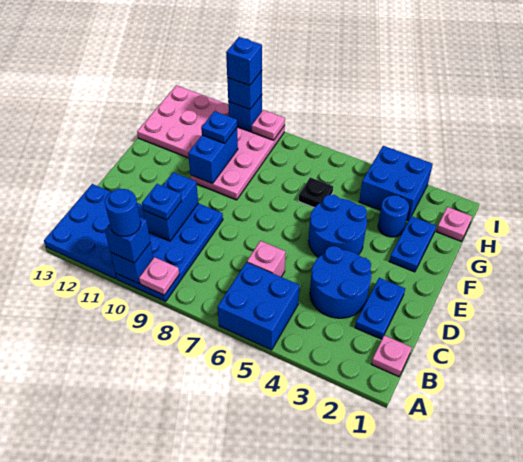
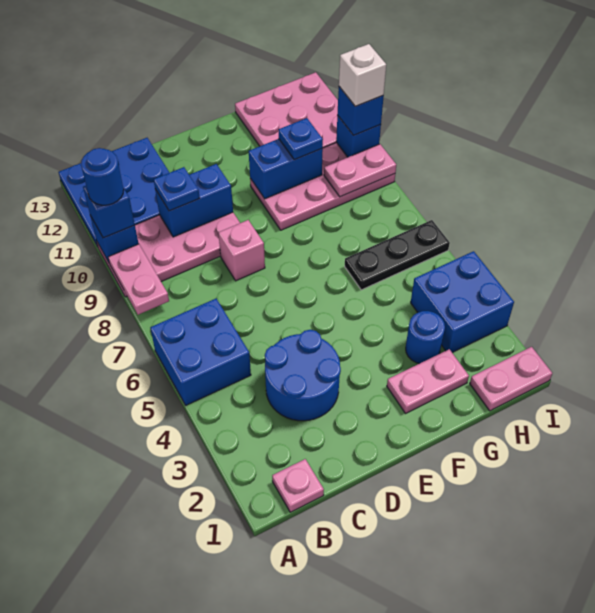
blue plate A9:D10 level 1 -> pink plate A9:D10 level 1
pink plate A9 level 2 -> pink plate A8:A9 level 2
blue plate C2:D2 level 1 -> none
pink brick C6 level 1 -> pink brick D8 level 1
blue round brick E4:F5 level 1 -> none
blue plate F2:G2 level 1 -> pink plate F2:G2 level 1
black plate G6 level 1 -> black plate G6:I6 level 1
pink plate H1 level 1 -> pink plate H1:I1 level 1
pink plate I9 level 2 -> pink plate H9:I9 level 2
blue brick I10 level 4 -> white brick I10 level 4

